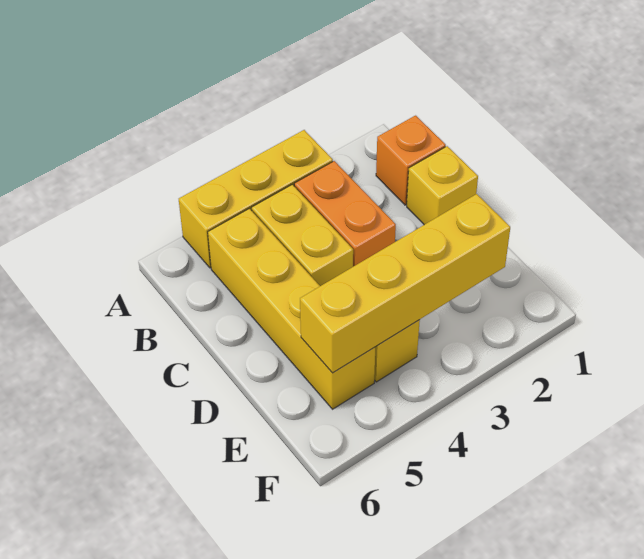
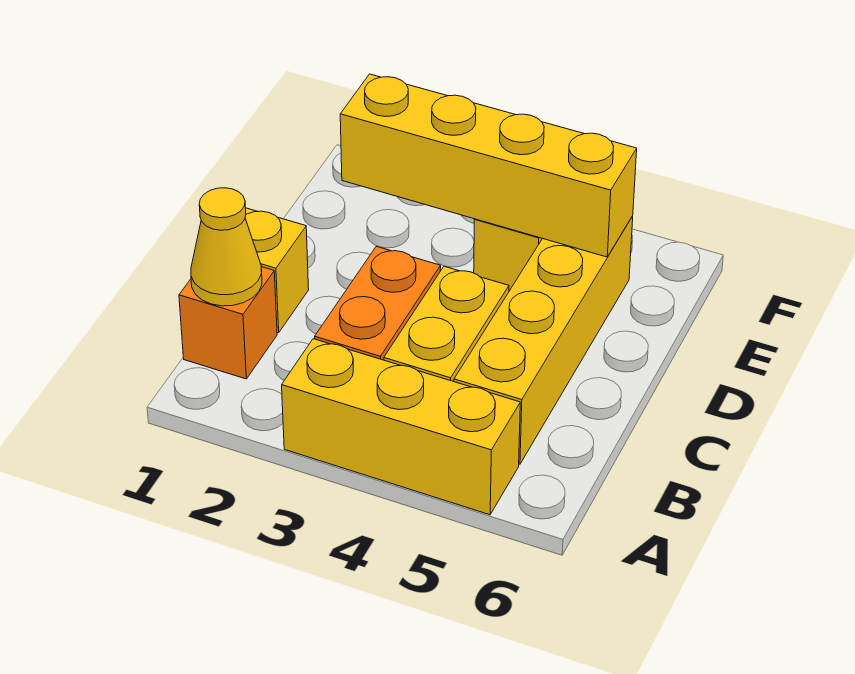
none -> yellow cone B1 level 2

